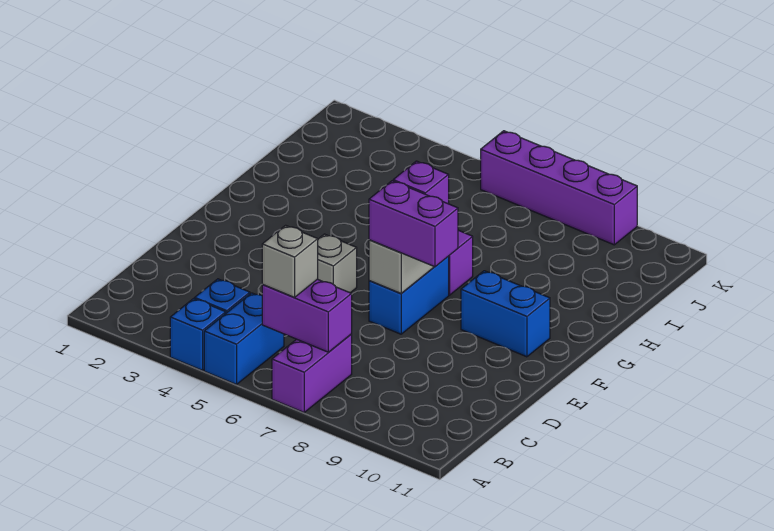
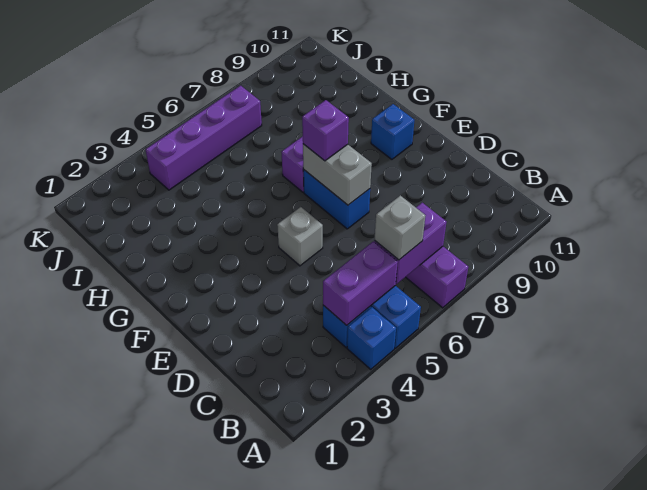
purple brick E7:E8 level 3 -> purple brick B4:B5 level 2
blue brick F9:F10 level 1 -> blue brick F10 level 1
purple brick K6:K9 level 1 -> purple brick J4:J7 level 1

